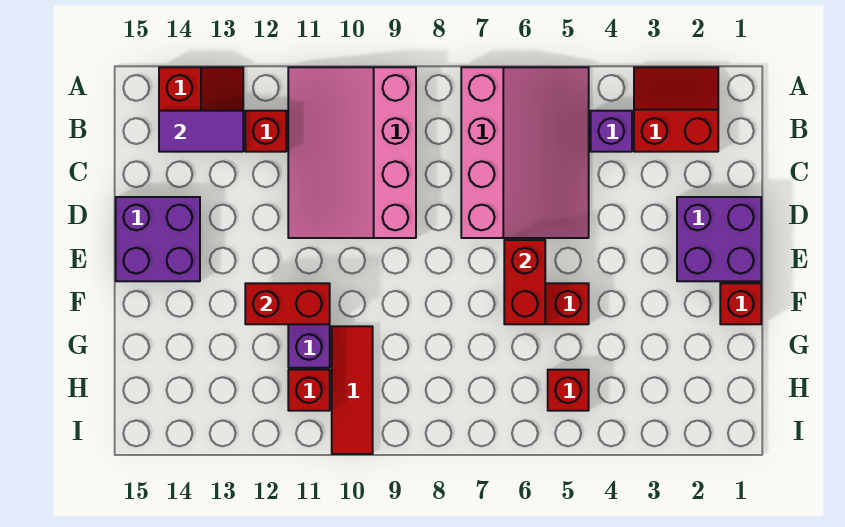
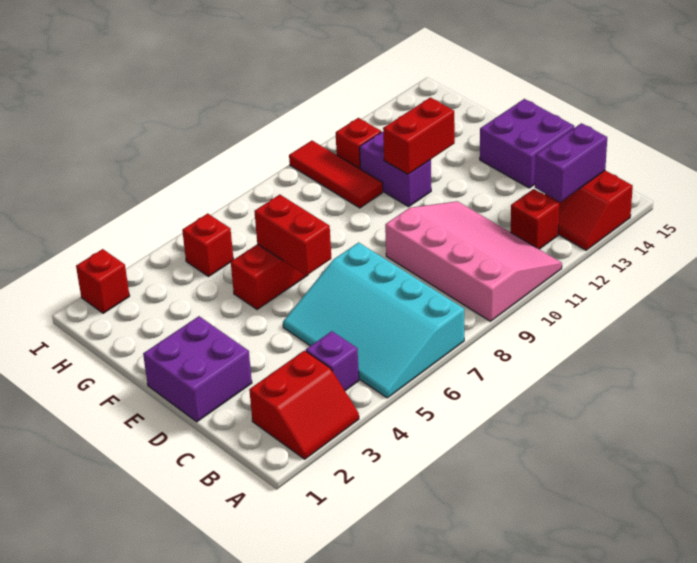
pink slope A5:D7 level 1 top 7 -> cyan slope A5:D7 level 1 top 7
purple tile B13:B14 level 2 -> purple brick B13:B14 level 2
red brick F1 level 1 -> red brick I2 level 1

